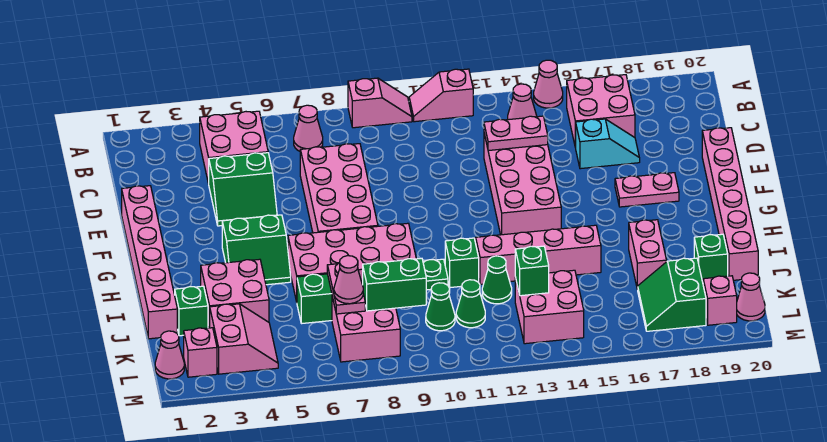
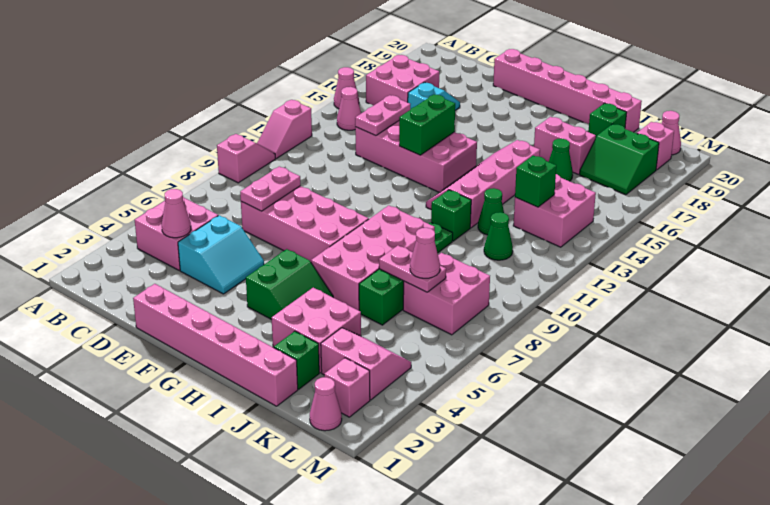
pink cone B7 level 1 -> pink cone C4 level 2
green slope D4:E5 level 1 top D -> cyan slope D4:E5 level 1 top D
pink plate F17:F18 level 1 -> pink plate D7:D8 level 2
green brick K8:K9 level 2 -> green brick F13:F14 level 2
green cone K10 level 1 -> green cone J16 level 1

